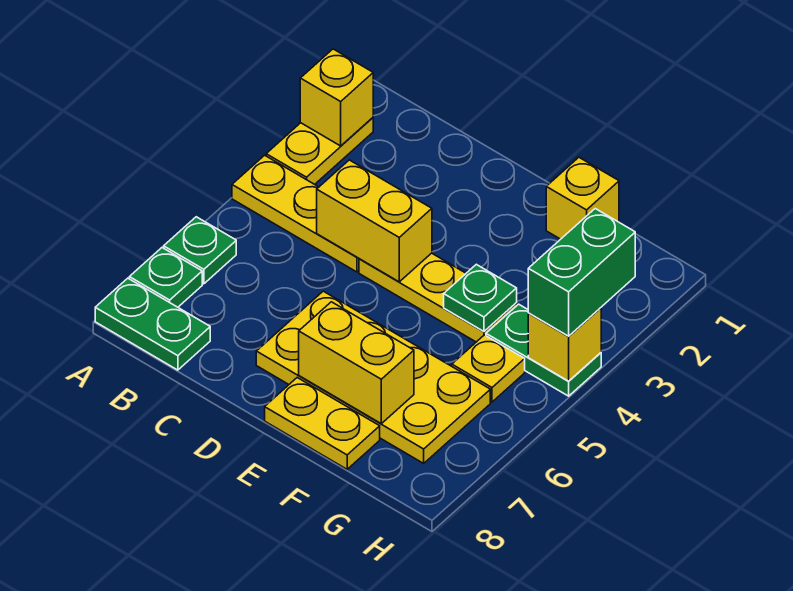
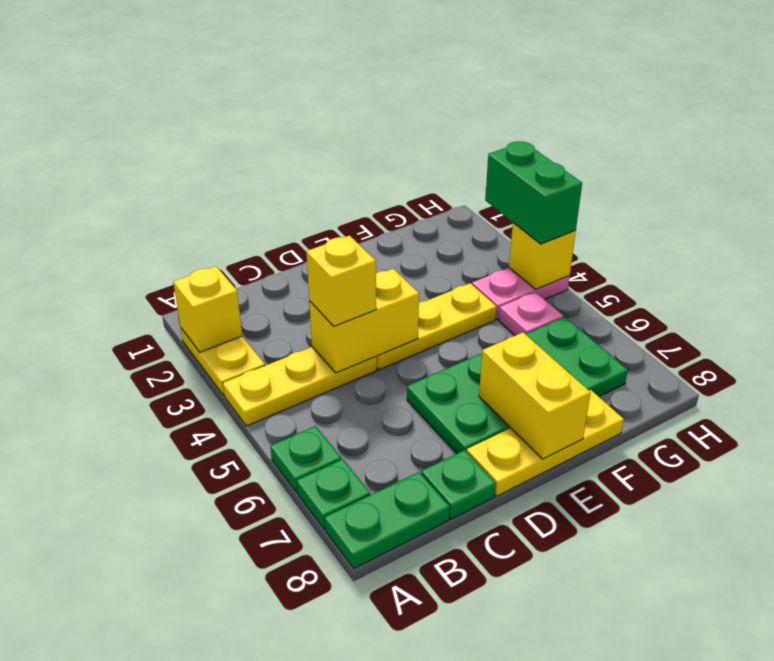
yellow plate D6:G7 level 1 -> green plate D6:G7 level 1
yellow brick E7:F7 level 2 -> yellow brick E7:E8 level 2
yellow plate E8:F8 level 1 -> yellow plate D8:F8 level 1
yellow brick F1 level 1 -> yellow brick C4 level 3
green plate F4 level 2 -> green plate C8 level 1
green plate G4:H4 level 1 -> pink plate G4:H4 level 1
yellow plate G5 level 1 -> pink plate G5 level 1

